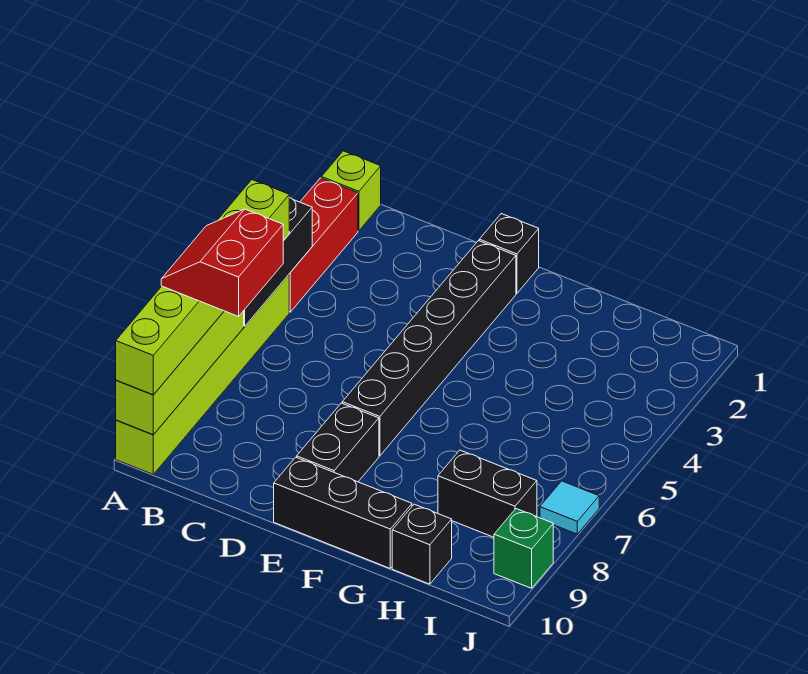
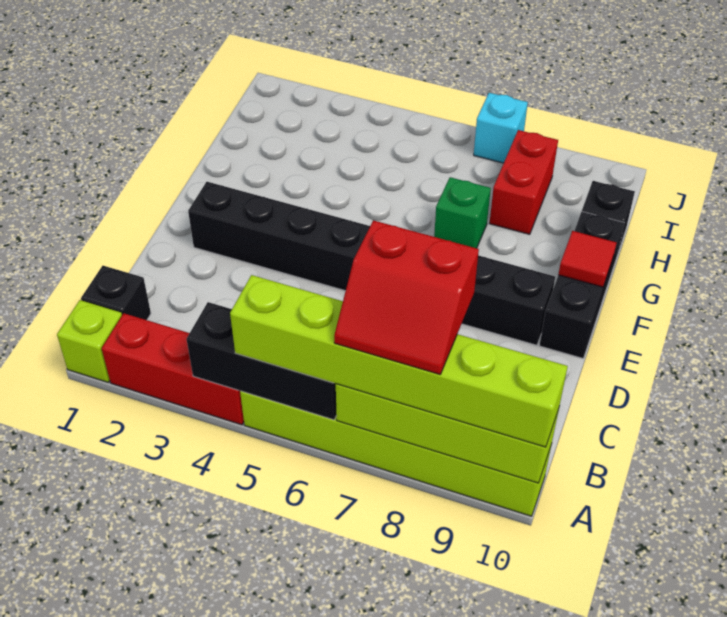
black brick E1 level 1 -> black brick B1 level 1
none -> red tile F10 level 2
black brick H8:I8 level 1 -> red brick H8:I8 level 1
cyan tile J7 level 1 -> cyan brick J7 level 1
green brick J9 level 1 -> green brick G7 level 1

